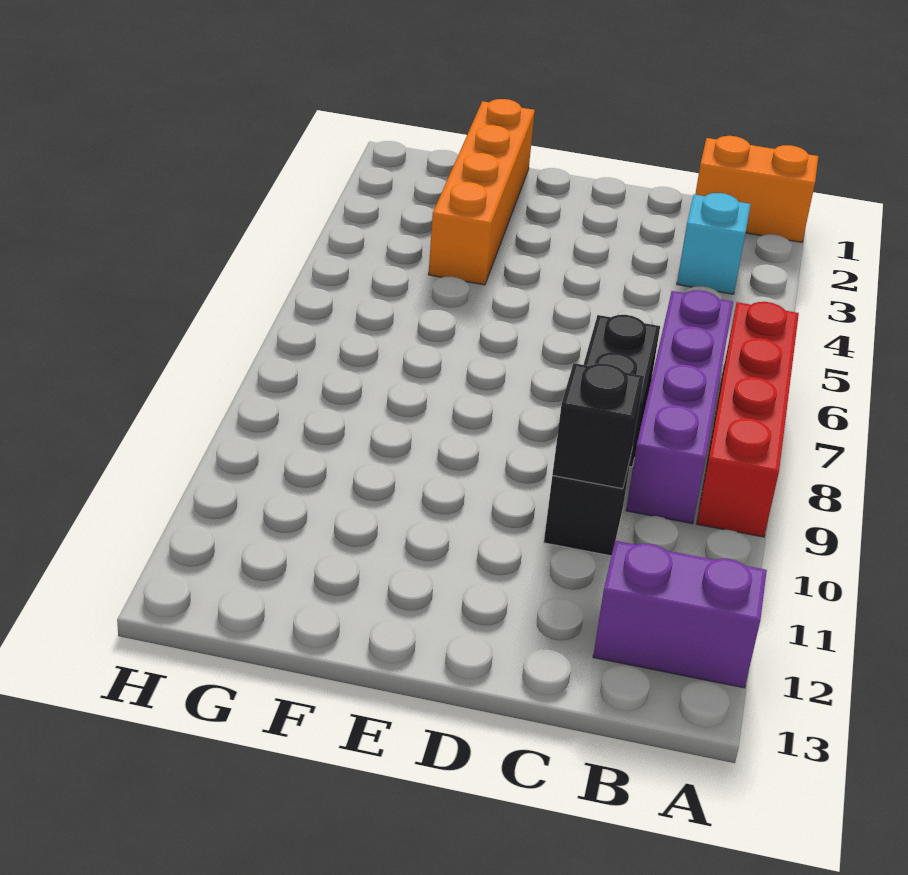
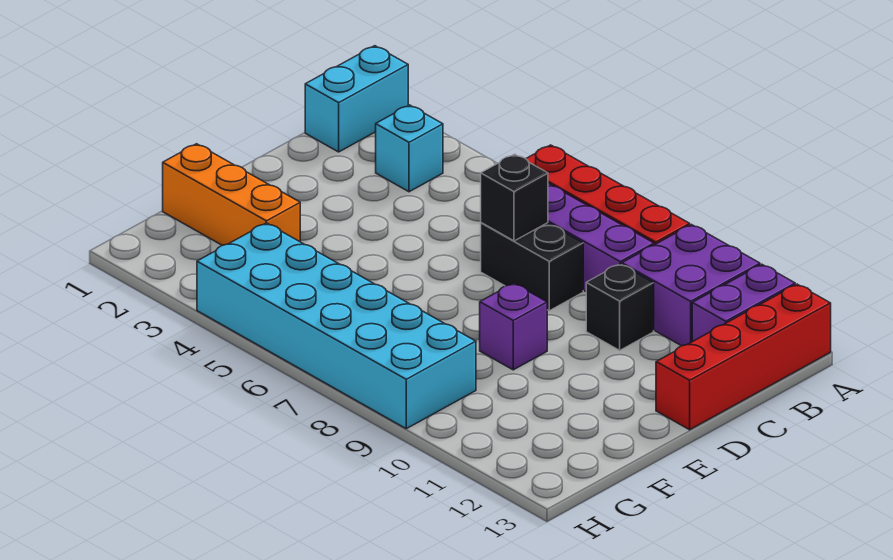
orange brick A1:B1 level 1 -> cyan brick A1:B1 level 1
none -> purple brick A10:B11 level 1
none -> red brick A13:D13 level 1
black brick C10 level 2 -> black brick C7 level 2
none -> purple brick E9 level 1
orange brick F1:F4 level 1 -> orange brick F1:F3 level 1
none -> cyan brick G4:H9 level 1

